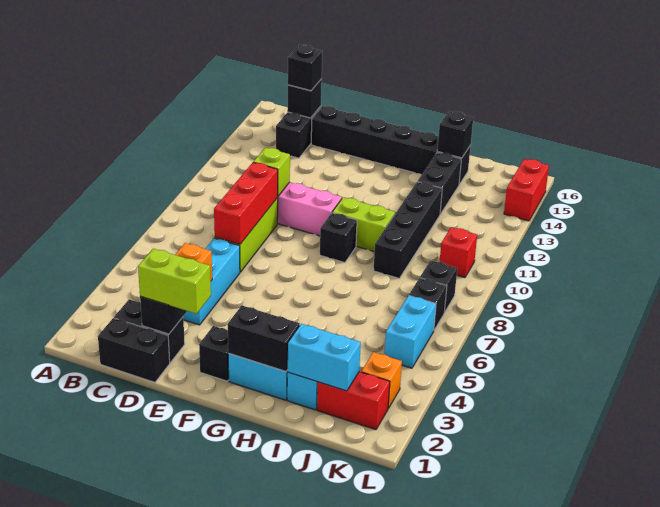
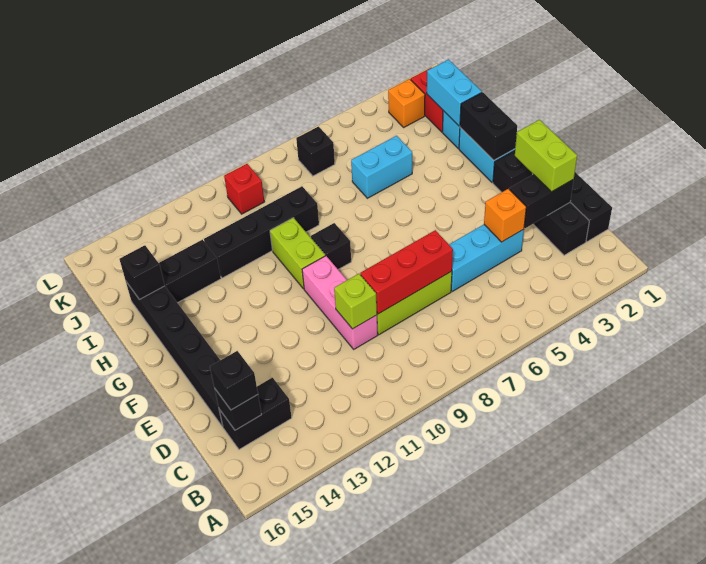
cyan brick K5:K6 level 1 -> cyan brick I5:I6 level 1
black brick K8 level 1 -> none
red brick L14:L15 level 1 -> none

